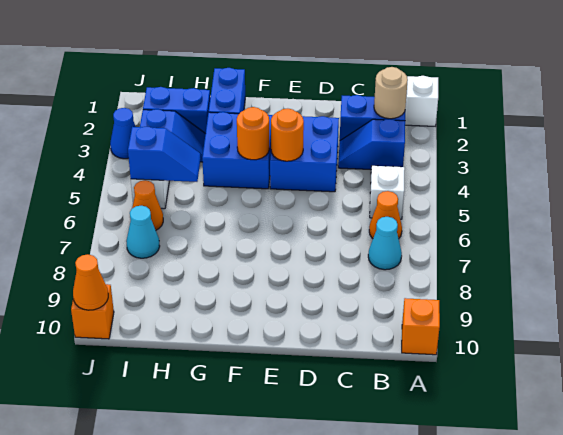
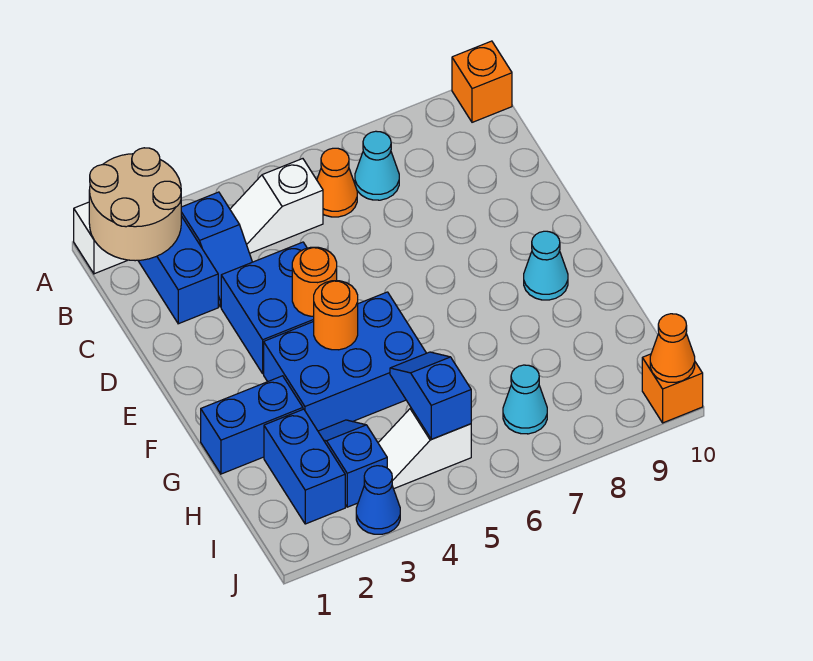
tan round brick B2 level 2 -> tan round brick A1:B2 level 2
blue brick F3:G4 level 1 -> blue brick F3:G5 level 1
none -> cyan cone F9 level 1
orange cone I6 level 1 -> none

